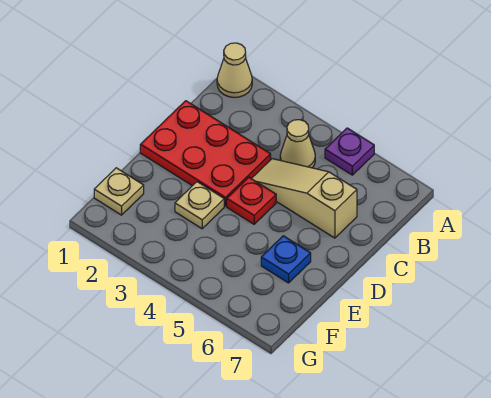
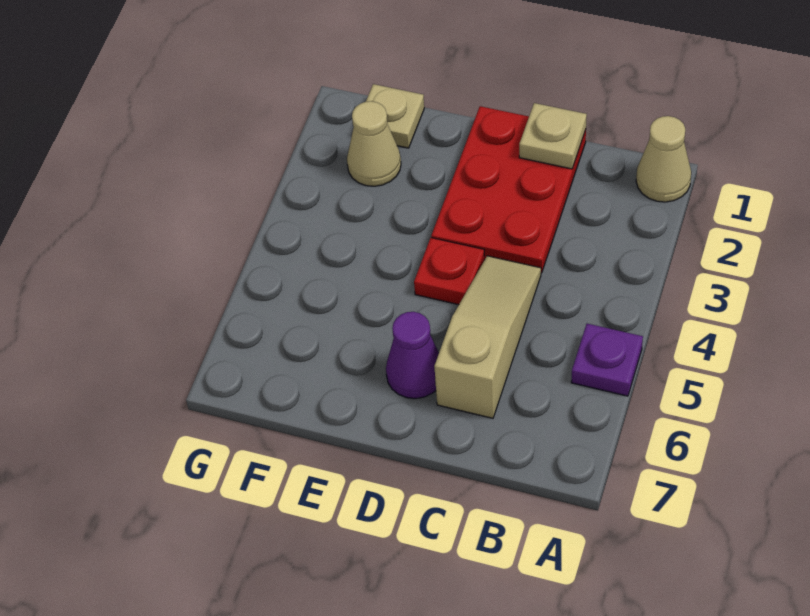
tan cone B4 level 1 -> tan cone F2 level 1
none -> purple cone D6 level 1
tan plate E3 level 1 -> tan plate C1 level 2
blue plate E6 level 1 -> none

